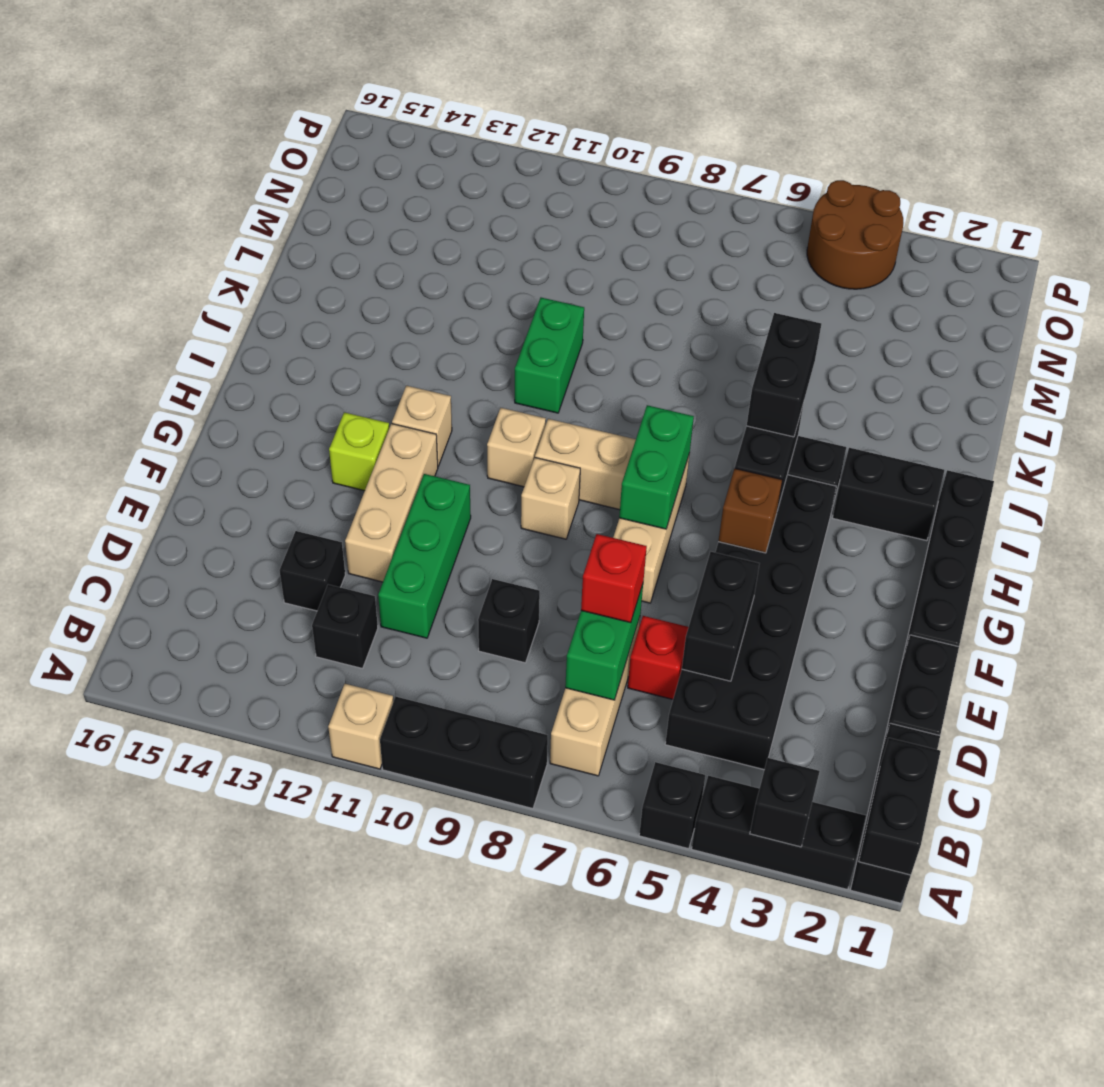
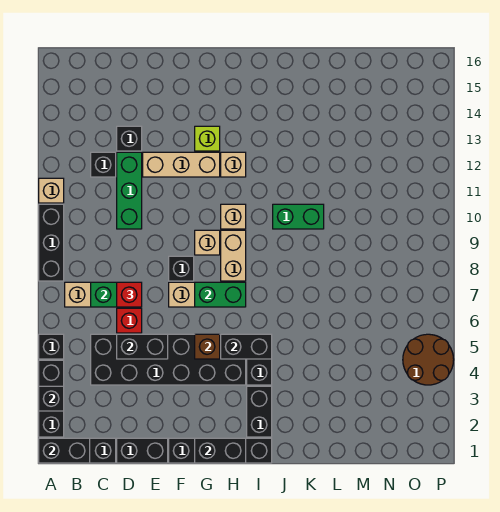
black brick D9 level 1 -> black brick F8 level 1
green brick D11:F11 level 1 -> green brick D10:D12 level 1
black brick I5:J5 level 3 -> black brick G1:H1 level 2

